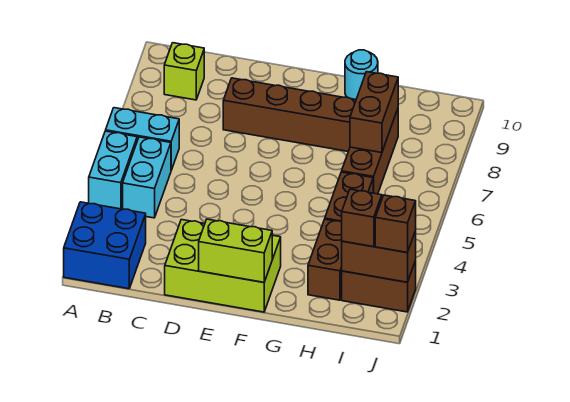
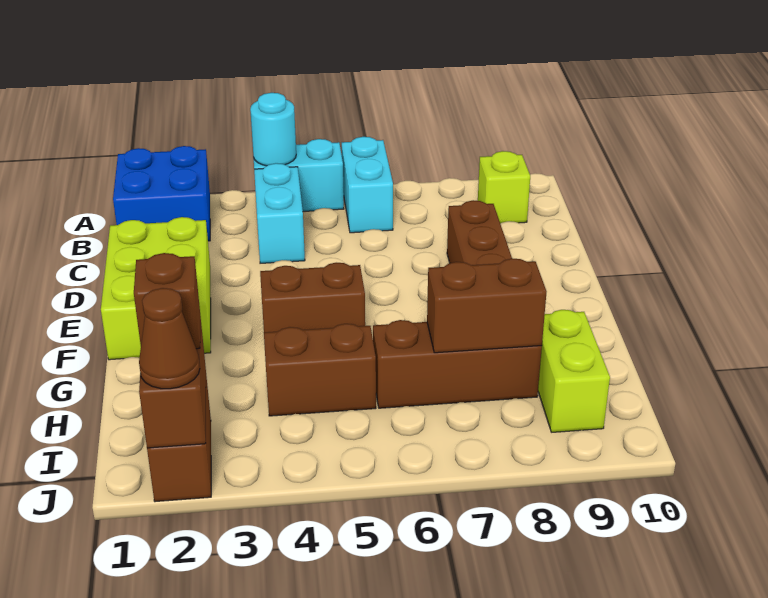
cyan brick B4:B5 level 1 -> cyan brick B4:C4 level 1
lime brick E1:F1 level 2 -> lime brick H9:I9 level 1
cyan round brick G10 level 1 -> cyan round brick A4 level 2
brown brick H2:H3 level 1 -> brown brick F4:F5 level 1
brown brick J2 level 3 -> brown cone J2 level 3

